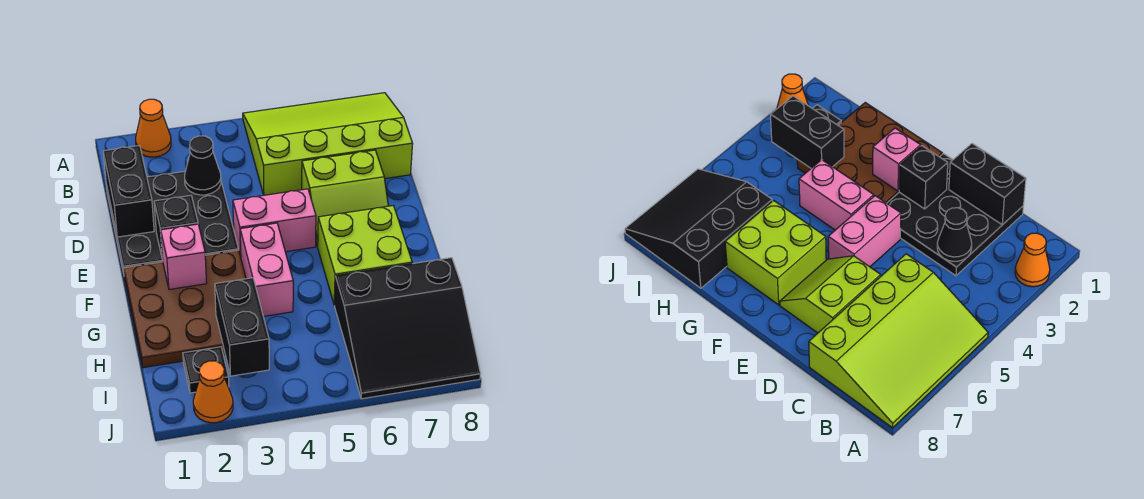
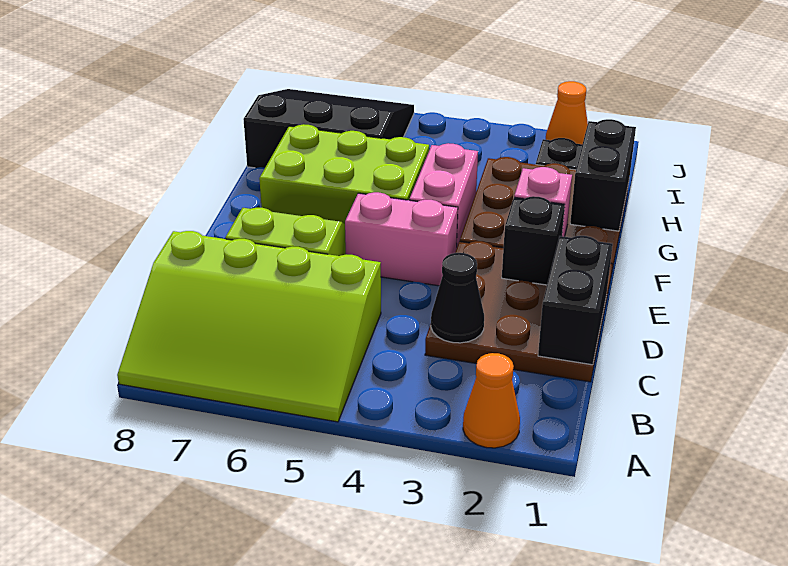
black plate C1:E3 level 1 -> brown plate C1:E3 level 1
lime brick F6:G7 level 1 -> lime brick F5:G7 level 1
black brick H3:I3 level 2 -> black brick G1:H1 level 2

